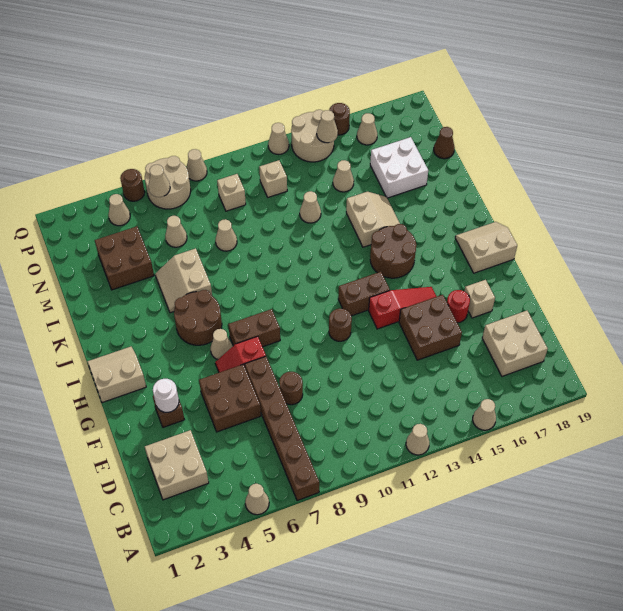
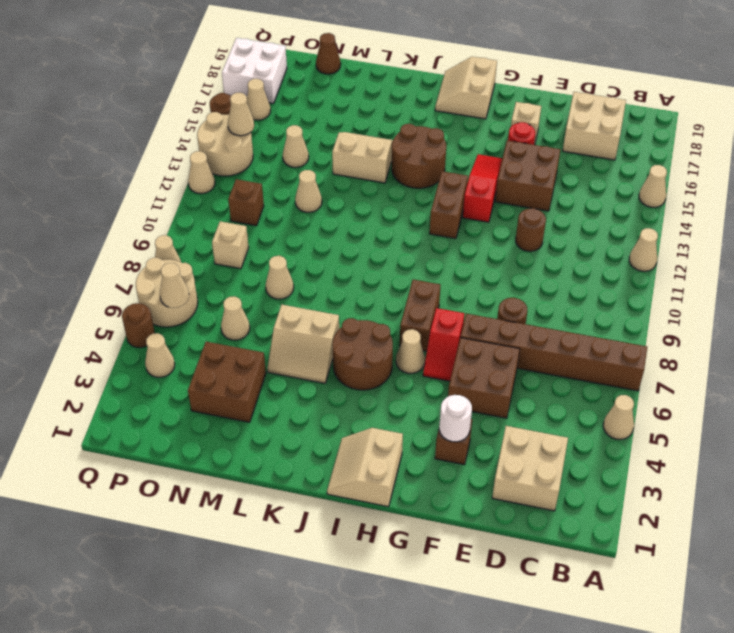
brown round brick G11 level 1 -> brown round brick E12 level 1
white brick M16:N17 level 1 -> white brick P17:Q18 level 1
tan brick O11 level 1 -> brown brick O11 level 1

